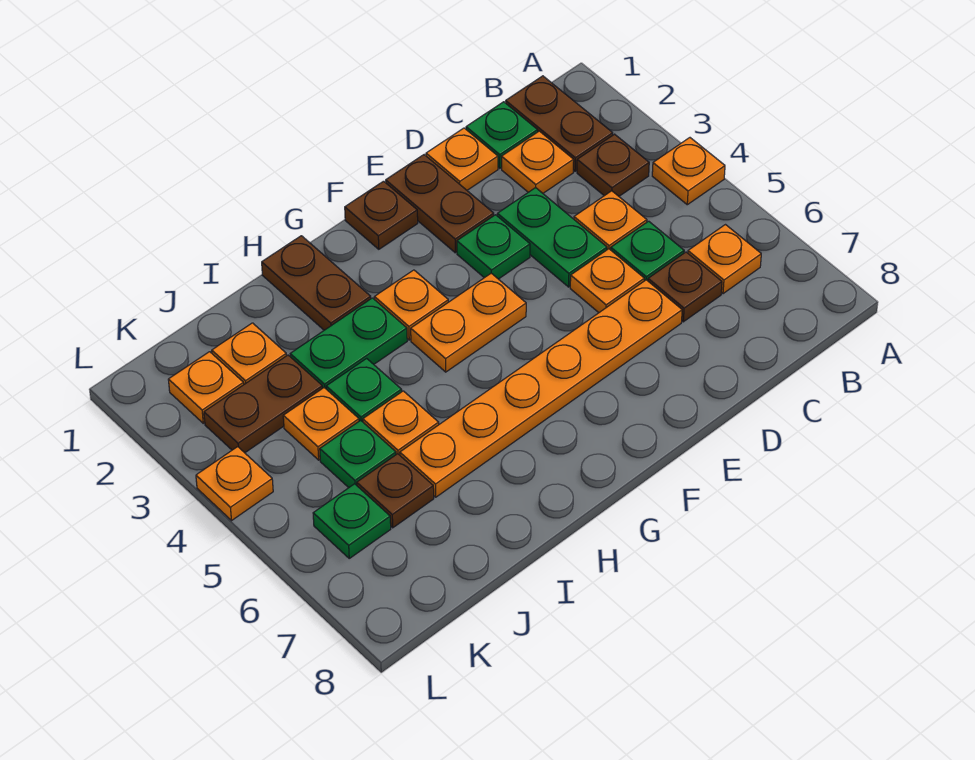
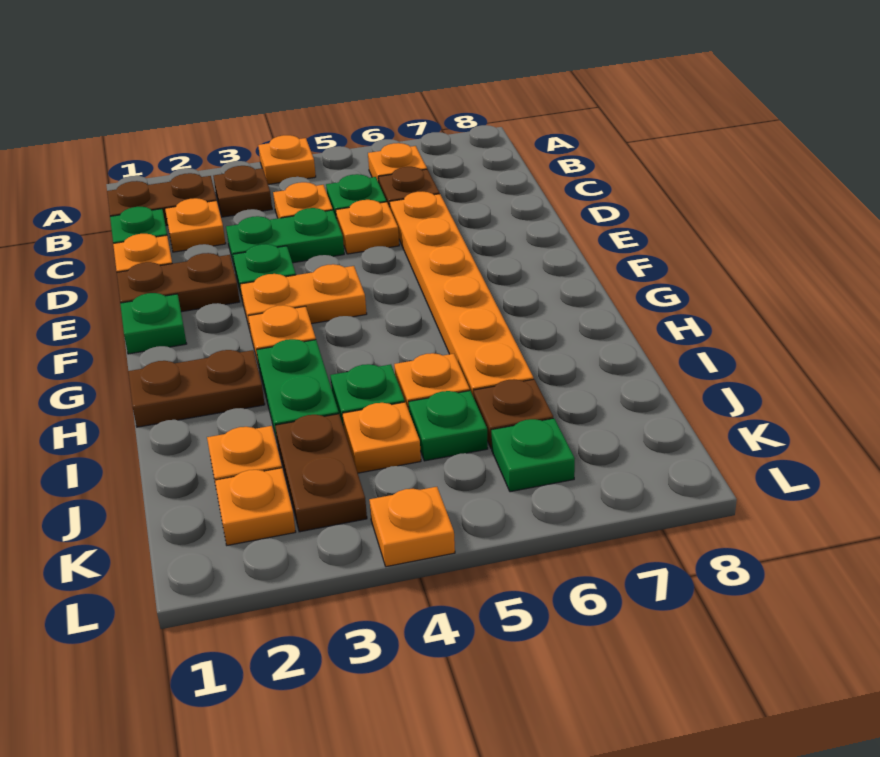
brown plate F1 level 1 -> green plate F1 level 1
orange plate F4:G4 level 1 -> orange plate F3:F4 level 1

